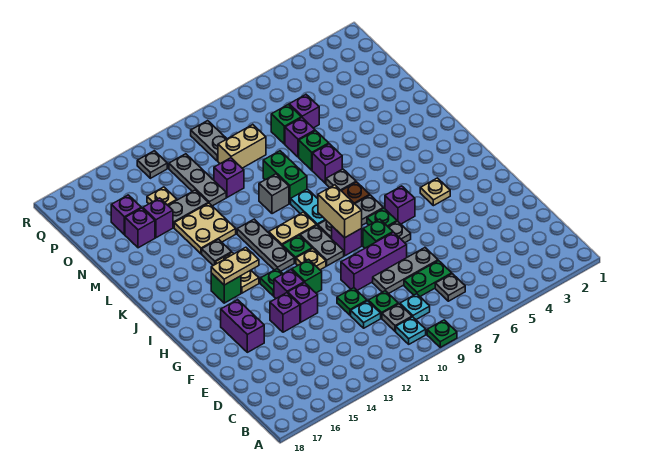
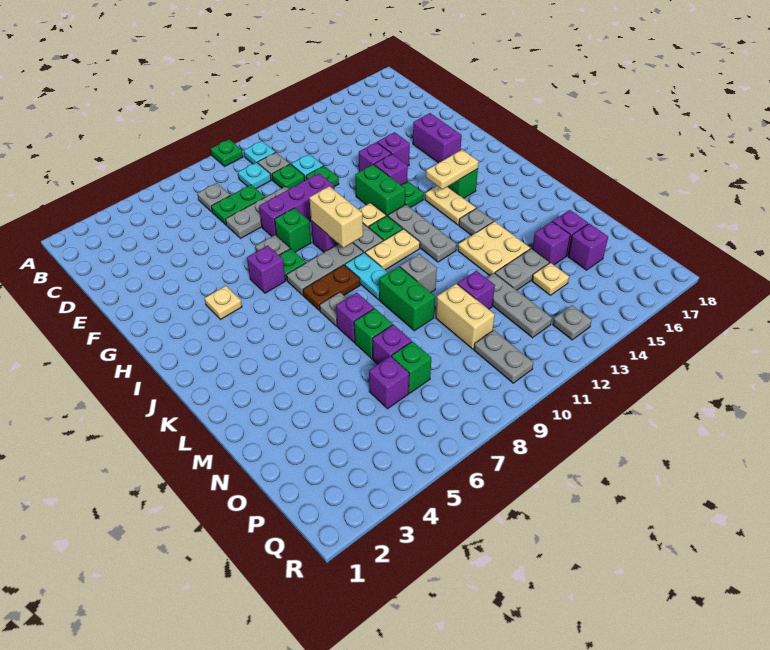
green brick G12 level 1 -> green brick G12:H12 level 1
tan brick O9:O10 level 1 -> tan brick N10:O10 level 1

